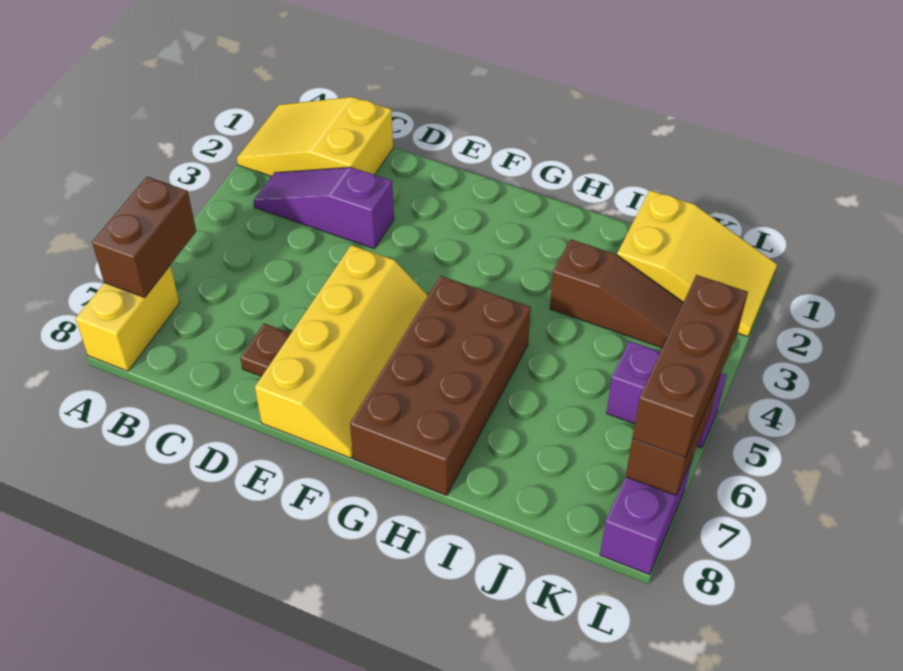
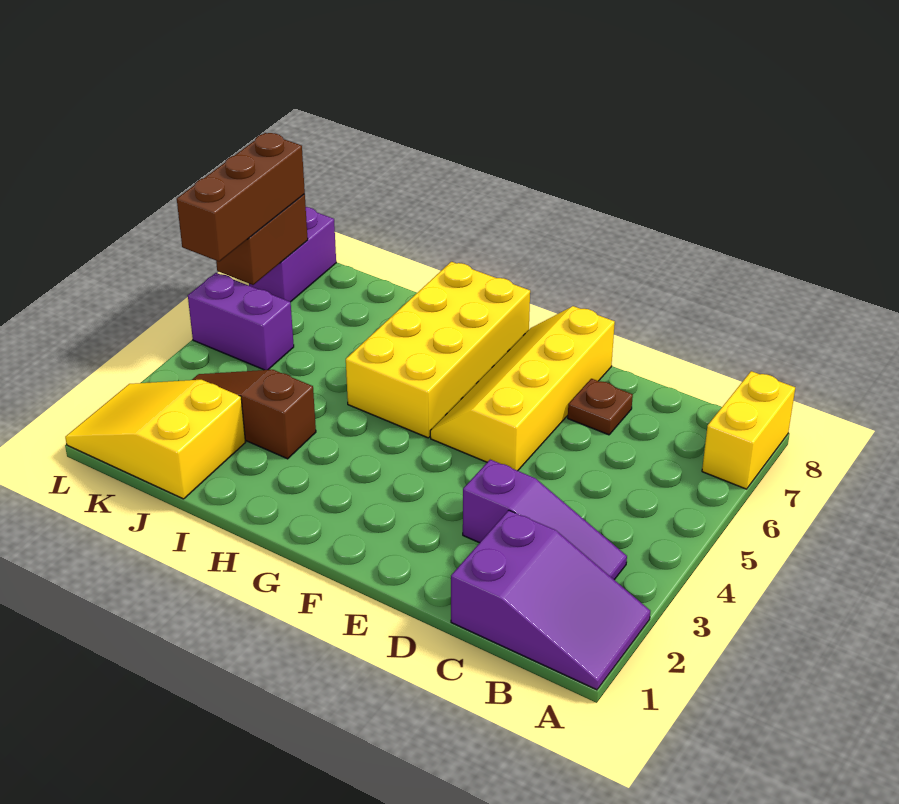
yellow slope A1:C2 level 1 top C -> purple slope A1:C2 level 1 top C
brown brick A6:A7 level 2 -> none
brown brick G5:H8 level 1 -> yellow brick G5:H8 level 1

